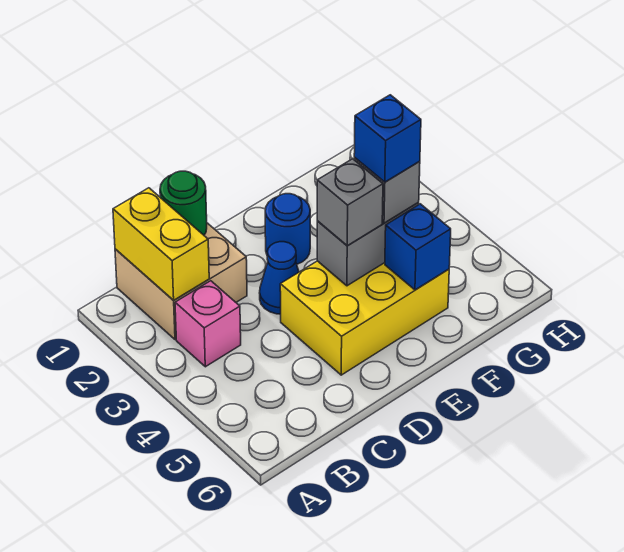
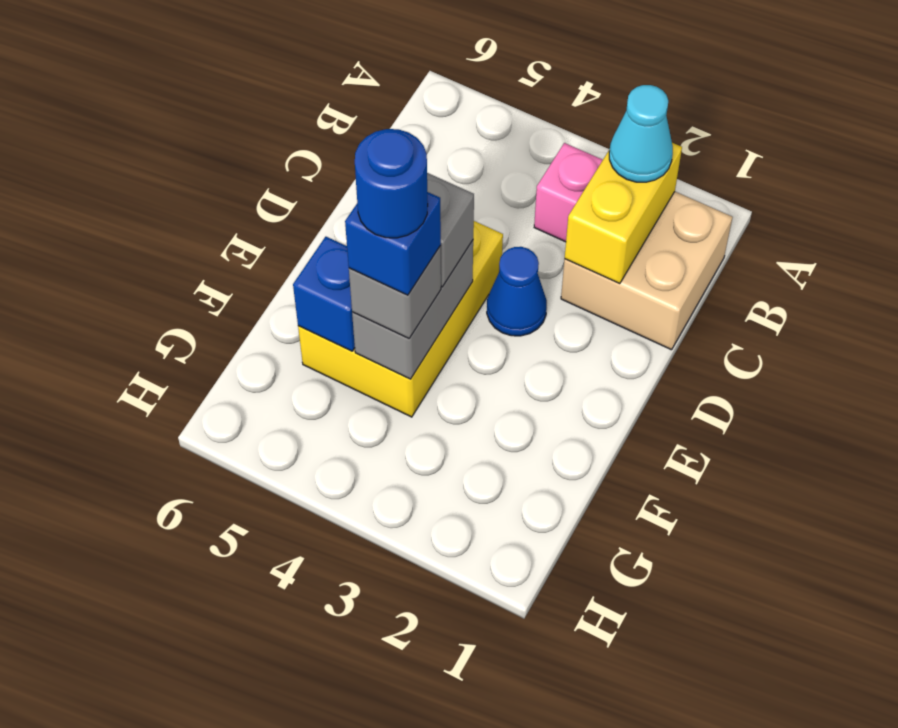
yellow brick B1:B2 level 2 -> yellow brick B2:C2 level 2
none -> cyan cone B2 level 3
green round brick C1 level 2 -> none
blue round brick E2 level 1 -> blue round brick F4 level 5

